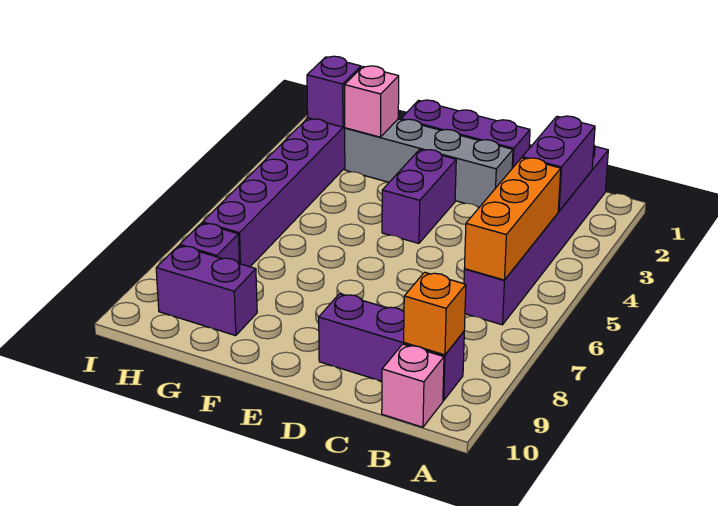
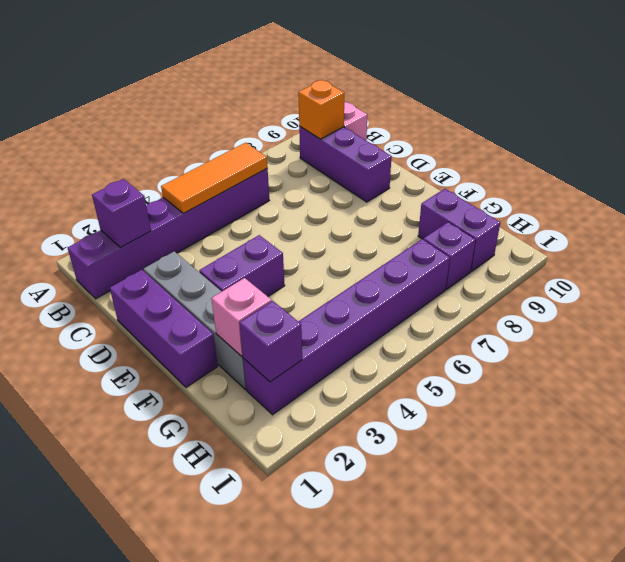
purple brick B2:B3 level 2 -> purple brick B2 level 2
orange brick B4:B6 level 2 -> orange tile B4:B6 level 2

